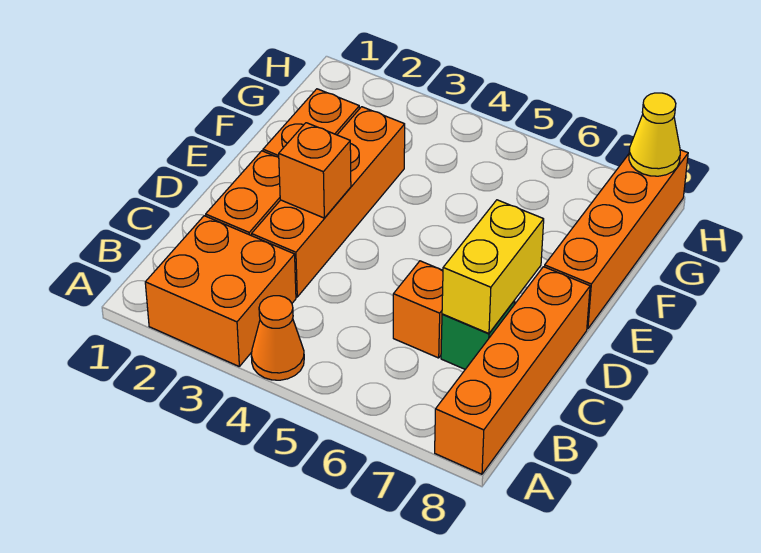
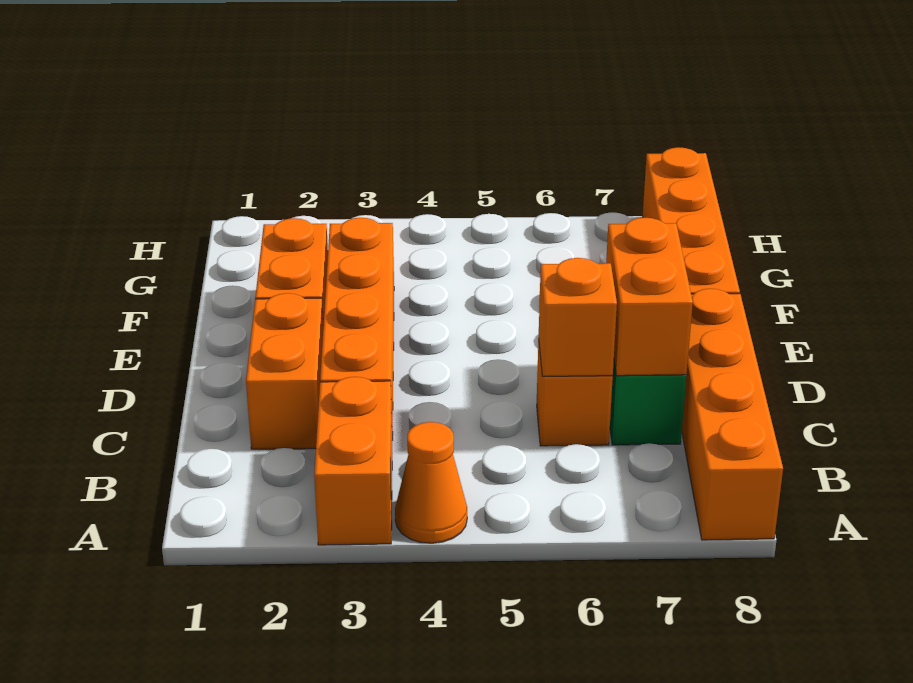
orange brick A2:B3 level 1 -> orange brick A3:B3 level 1
yellow brick C7:D7 level 2 -> orange brick C7:D7 level 2
orange brick D3 level 2 -> orange brick C6 level 2
yellow cone H8 level 2 -> none

